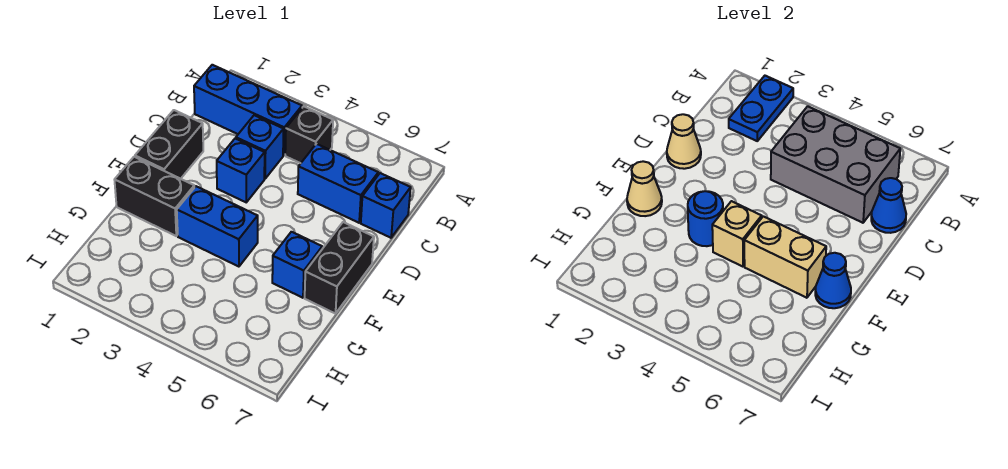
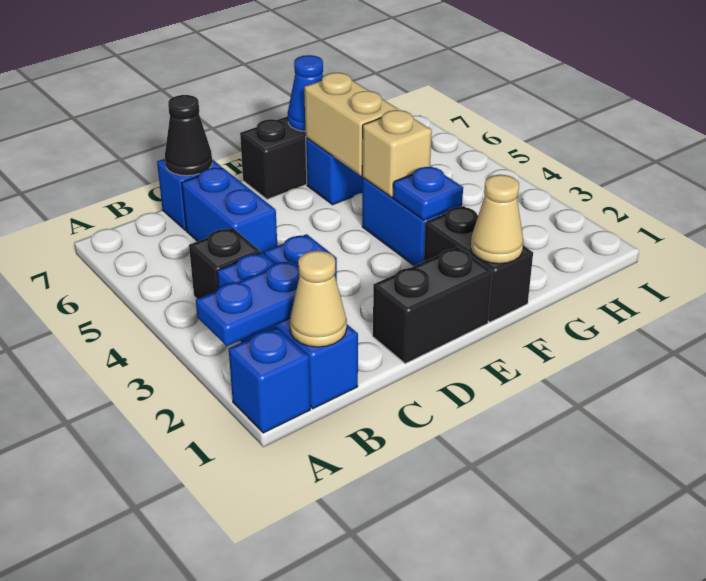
grey brick B4:C6 level 2 -> none
blue cone C7 level 2 -> black cone C7 level 2
tan cone D1 level 2 -> tan cone B1 level 2
blue brick D3 level 1 -> blue brick A1 level 1
blue round brick F3 level 2 -> blue plate F3 level 2

